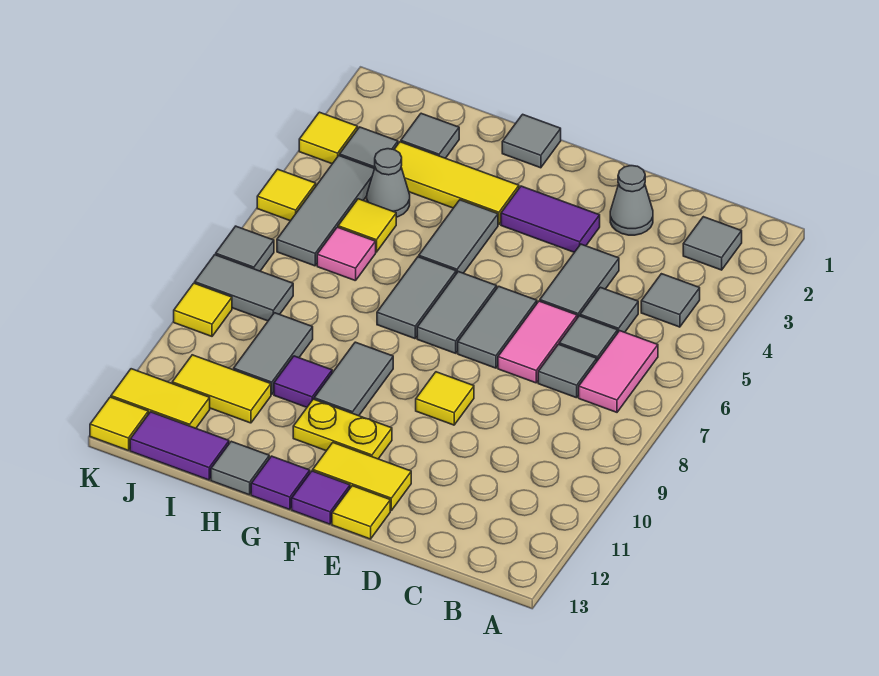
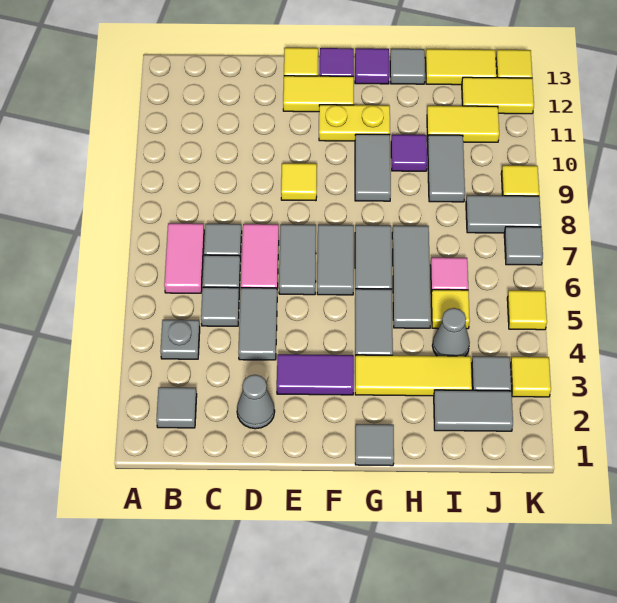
grey tile B4 level 1 -> grey plate B4 level 1
grey tile I2 level 1 -> grey tile I2:J2 level 1
purple tile I13:J13 level 1 -> yellow tile I13:J13 level 1
grey tile J4:J6 level 1 -> grey tile H5:H7 level 1

